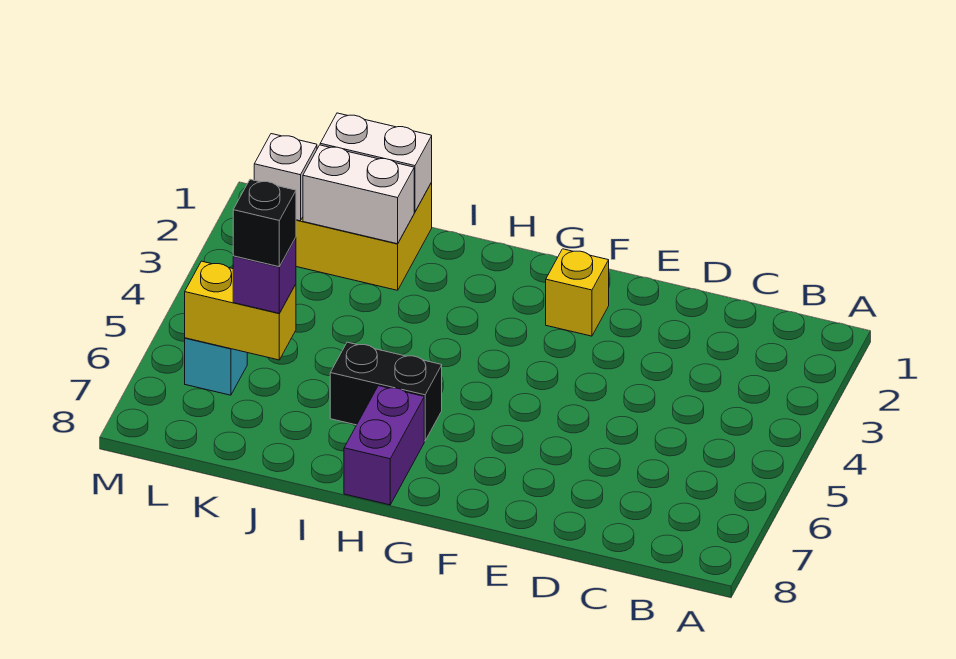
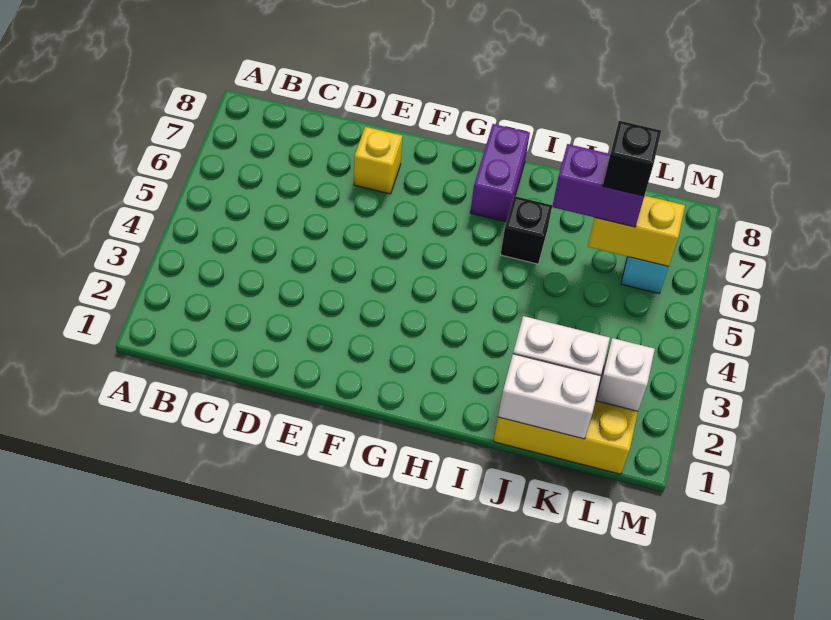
yellow brick F2 level 1 -> yellow brick E7 level 1
black brick H6:I6 level 1 -> black brick I6 level 1
purple brick K6 level 3 -> purple brick J6:K6 level 3

